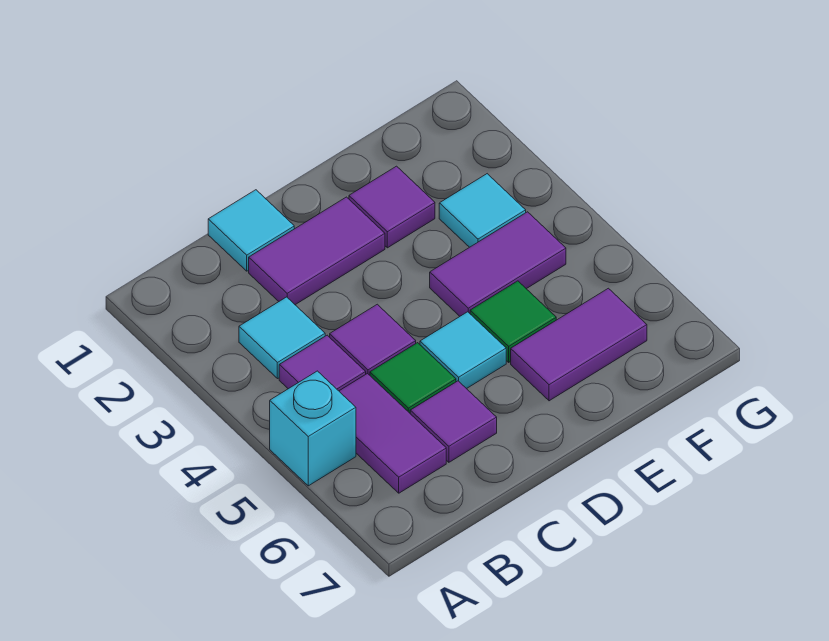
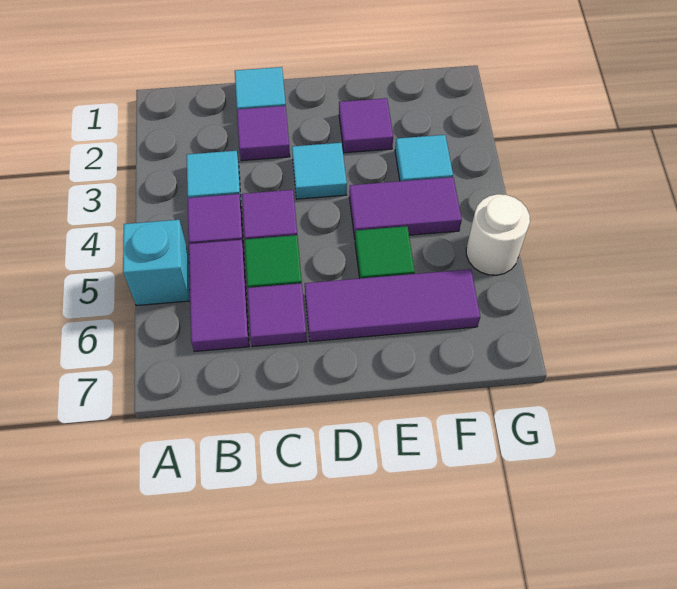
purple tile C2:D2 level 1 -> purple tile C2 level 1
cyan tile D5 level 1 -> cyan tile D3 level 1
purple tile E6:F6 level 1 -> purple tile D6:F6 level 1
none -> white round brick G5 level 1

